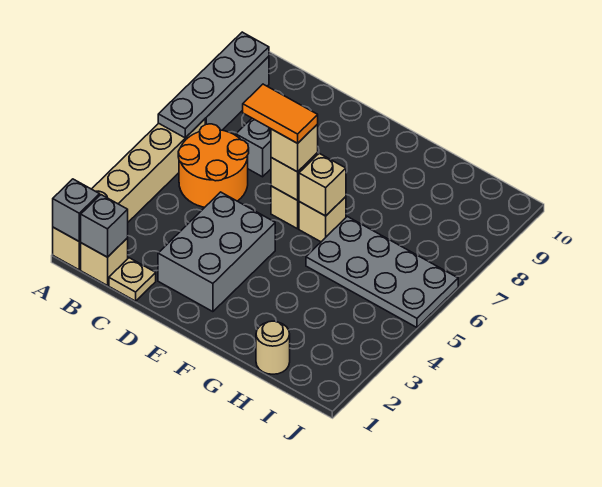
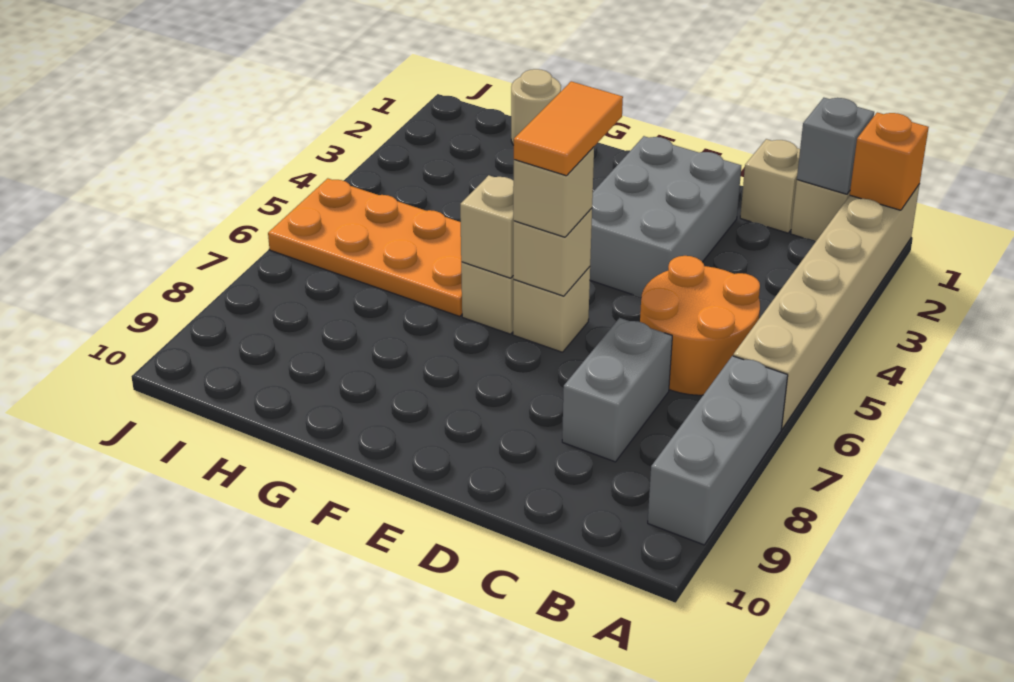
grey brick A1 level 2 -> orange brick A1 level 2
grey plate A6:A9 level 2 -> none
tan plate C1 level 1 -> tan brick C1 level 1
orange tile D6:E6 level 4 -> orange tile E5:E6 level 4
grey plate G5:J6 level 1 -> orange plate G5:J6 level 1

